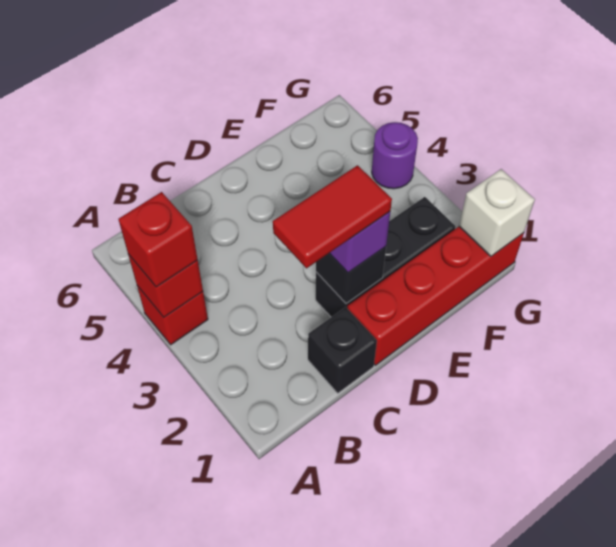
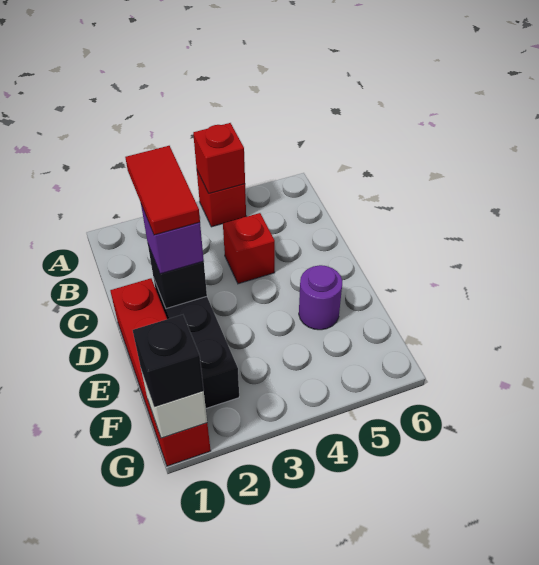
red brick A4 level 3 -> red brick C4 level 1
black brick C1 level 1 -> black brick G1 level 3
purple round brick G4 level 1 -> purple round brick E5 level 1

